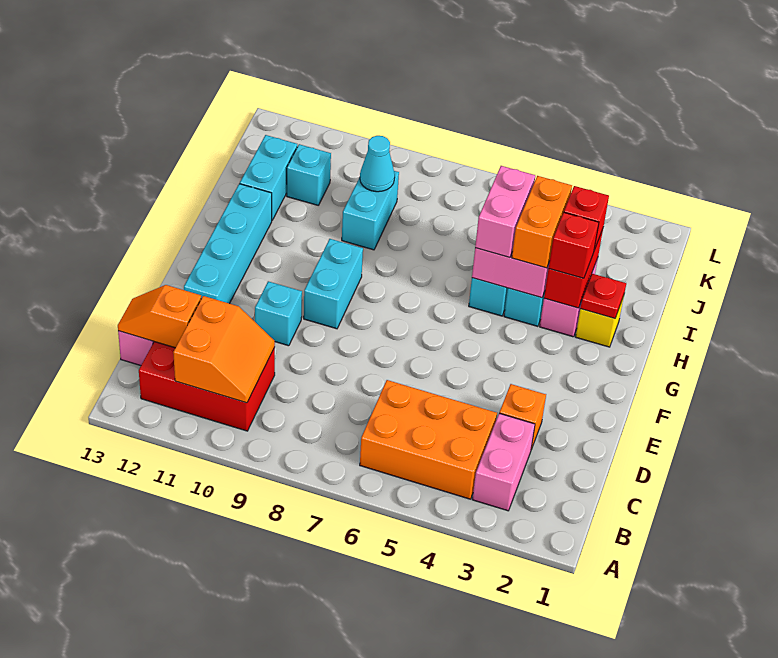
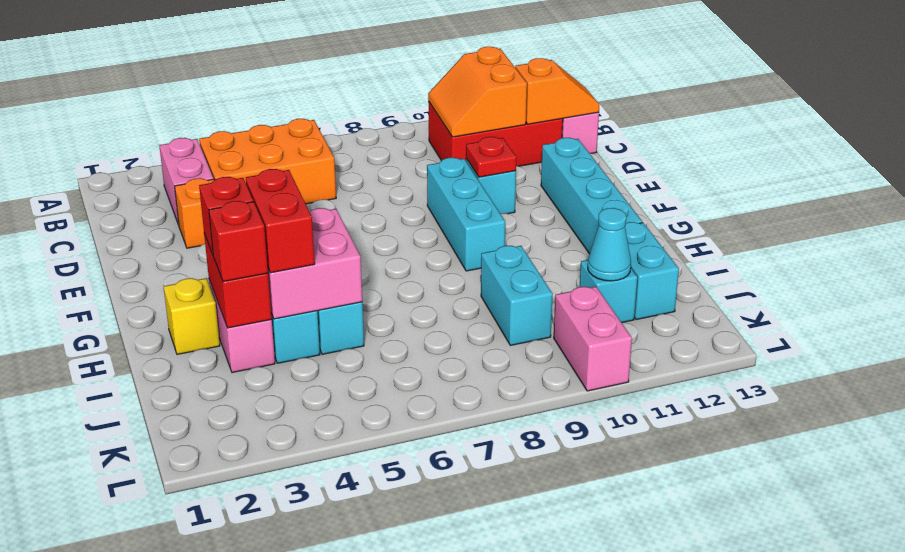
cyan brick F9:G9 level 1 -> cyan brick E9:G9 level 1
red plate H2 level 2 -> red plate E10 level 2
orange brick H4:I4 level 3 -> red brick H4:I4 level 3
pink brick H5:I5 level 3 -> pink brick K10:L10 level 1
cyan cone J9 level 2 -> cyan cone J11 level 2

